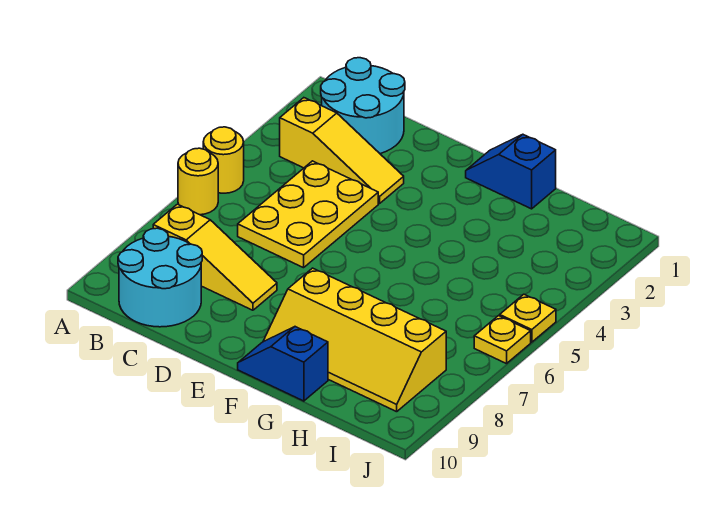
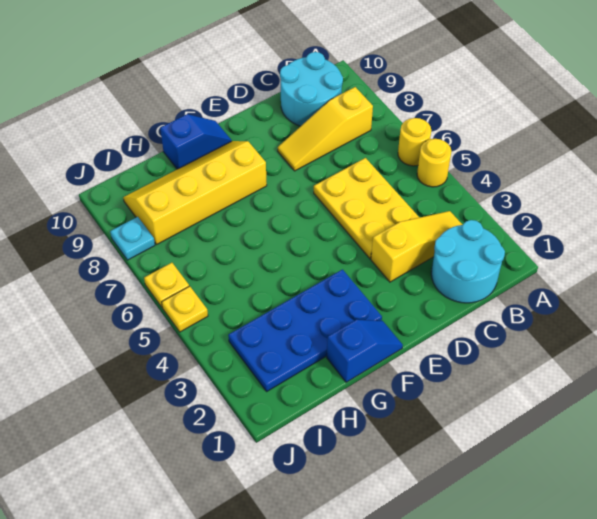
yellow slope B3:D3 level 1 top B -> yellow slope B3:D3 level 1 top D
none -> blue plate F2:I3 level 1
none -> cyan plate J8 level 1

